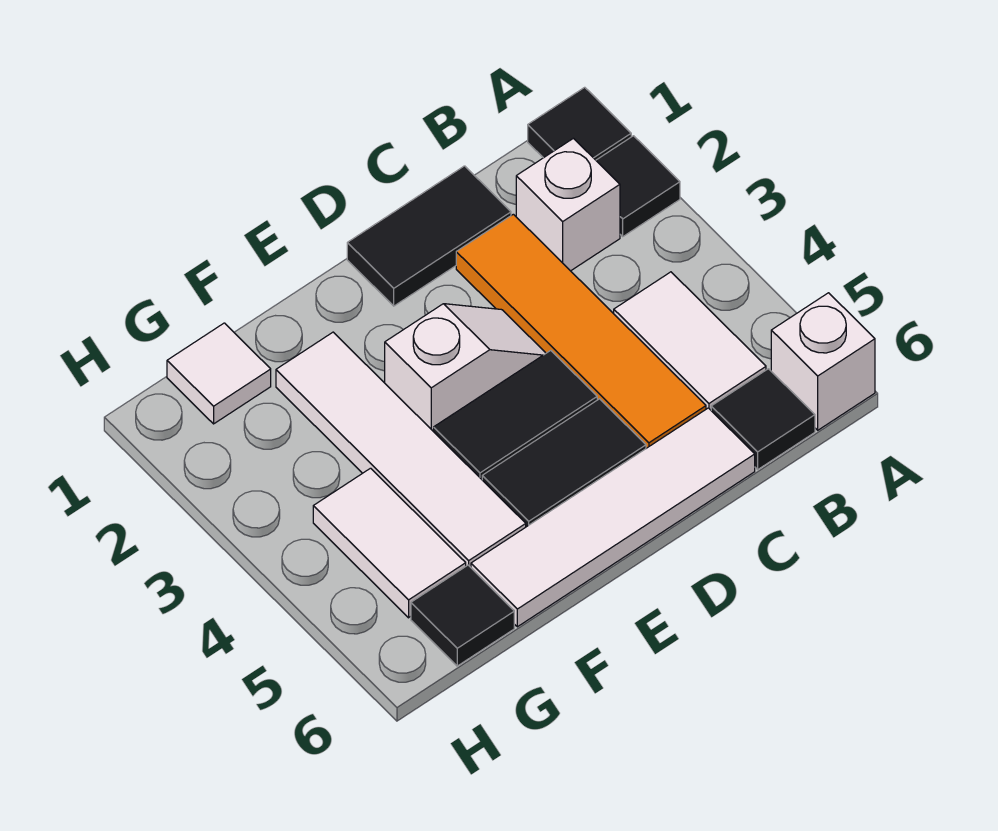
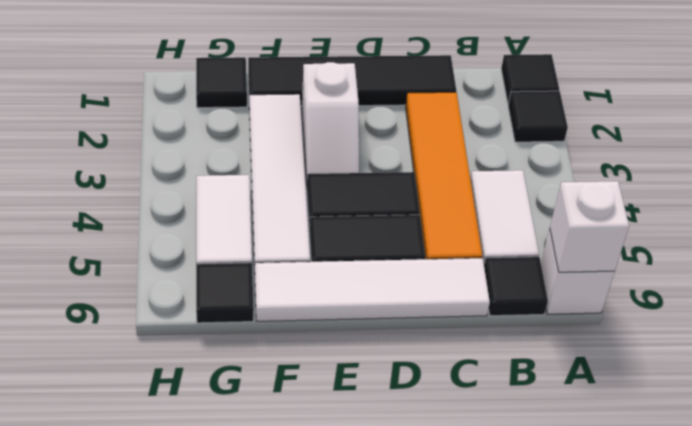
white brick B2 level 1 -> white brick A6 level 2
black tile C1:D1 level 1 -> black tile C1:F1 level 1
white slope D3:E3 level 1 top E -> white slope E2:E3 level 1 top 2
white tile G1 level 1 -> black tile G1 level 1

